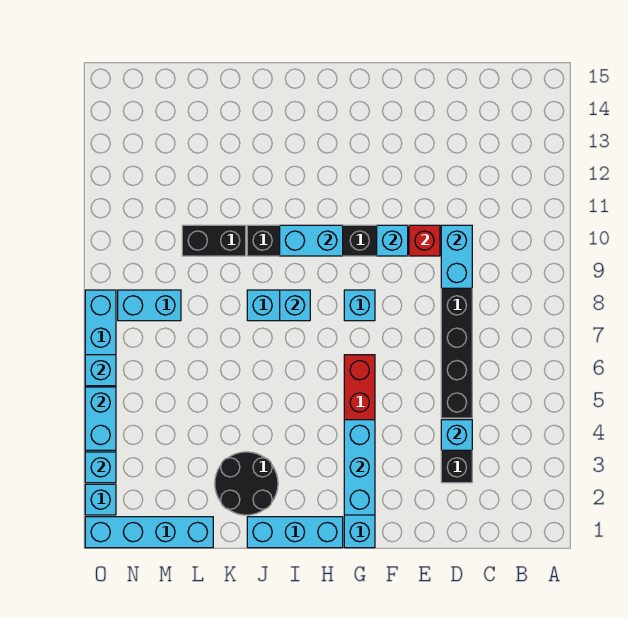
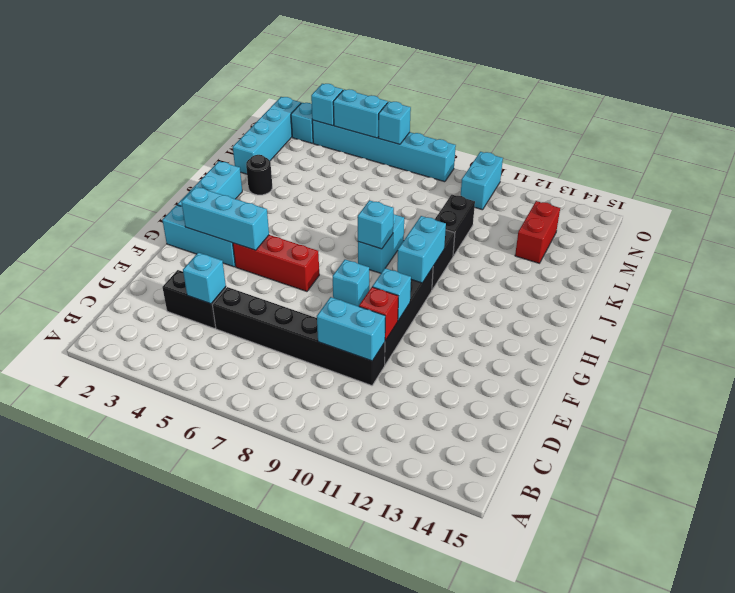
black round brick J2:K3 level 1 -> black round brick K2 level 1
none -> red brick L13:M13 level 1
cyan brick M8:N8 level 1 -> cyan brick N10:O10 level 1

